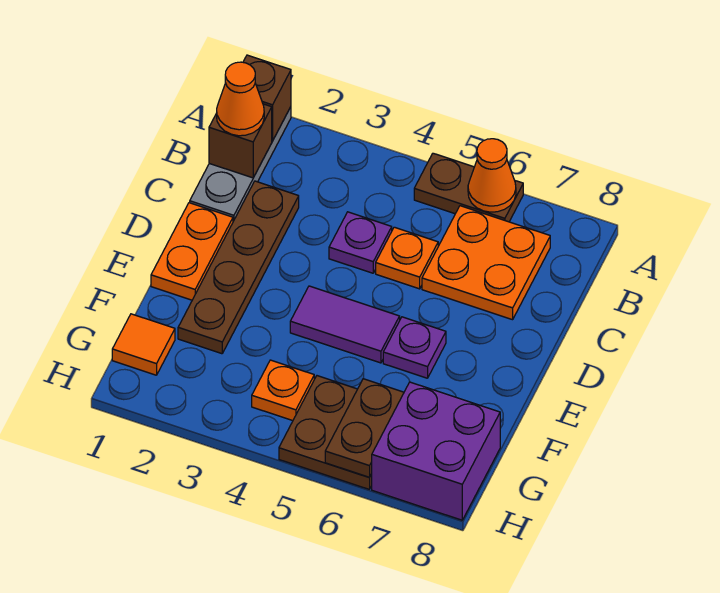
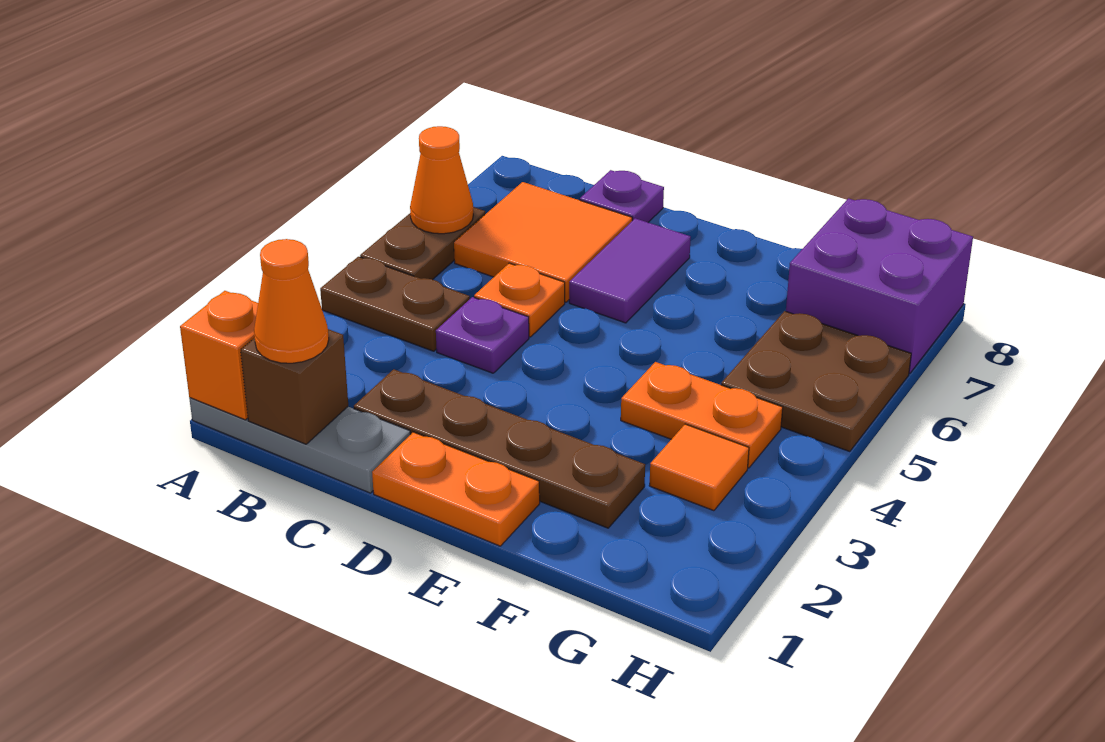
brown brick A1 level 2 -> orange brick A1 level 2
orange plate B6:C7 level 1 -> orange tile B6:C7 level 1
purple tile E4:E5 level 1 -> purple tile D6:D7 level 1
purple plate E6 level 1 -> purple plate C8 level 1
orange tile G1 level 1 -> orange tile G3 level 1
orange plate G4 level 1 -> orange plate F4:G4 level 1
brown plate G6:H6 level 2 -> brown plate A4:B4 level 1

